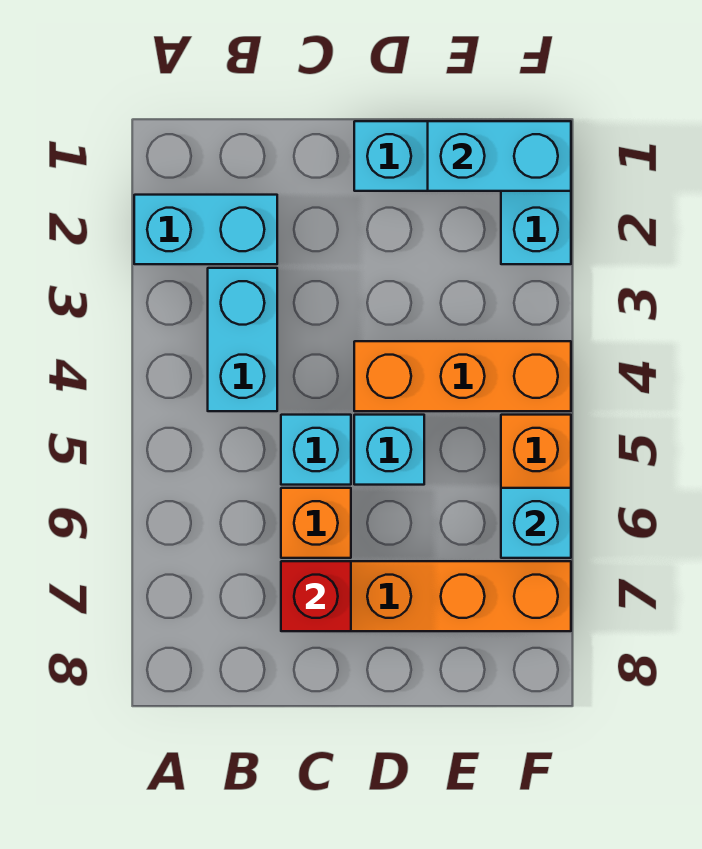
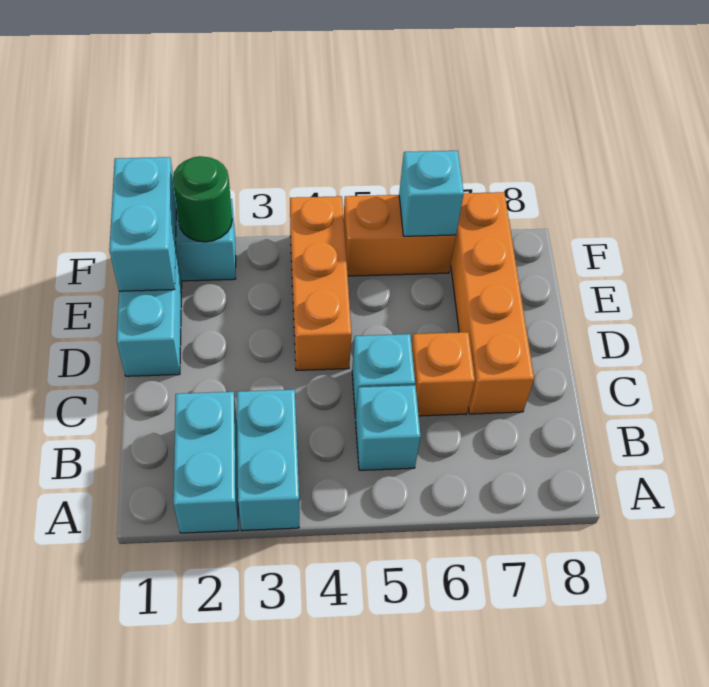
cyan brick B3:B4 level 1 -> cyan brick A3:B3 level 1
red brick C7 level 2 -> none
cyan brick D5 level 1 -> cyan brick B5 level 1
none -> green round brick F2 level 2

